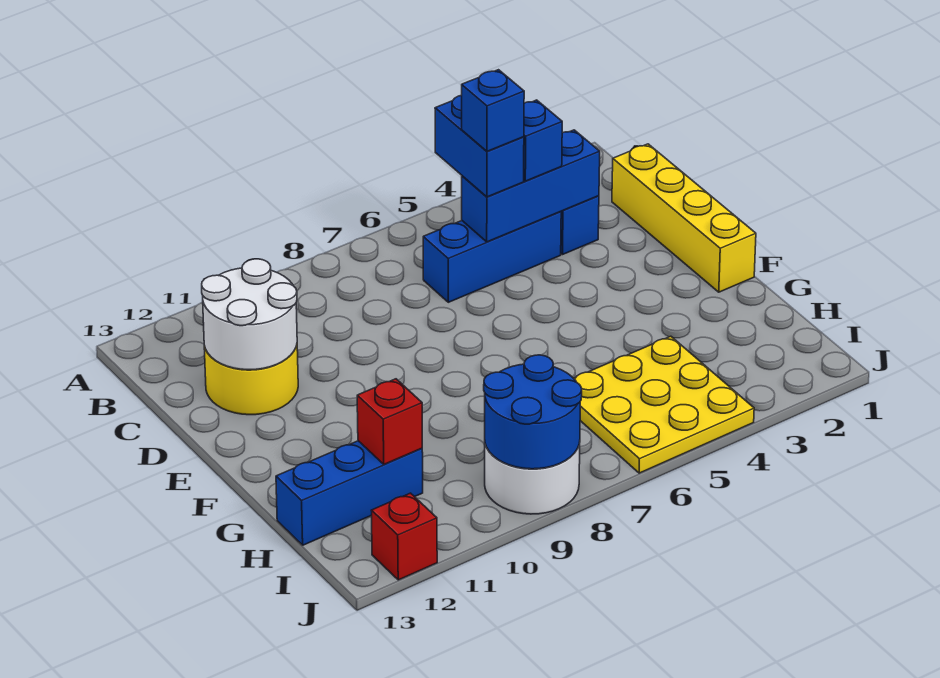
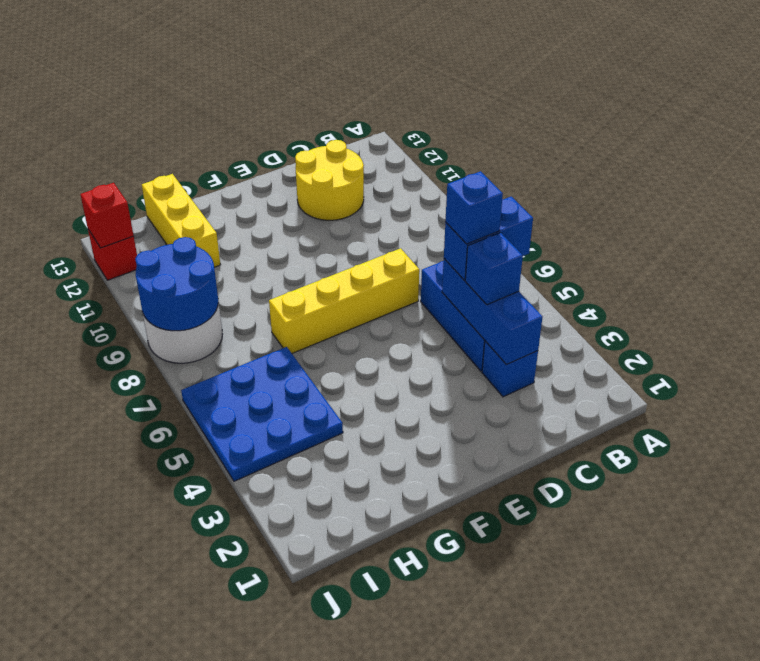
yellow brick C1:F1 level 1 -> yellow brick D7:G7 level 1
white round brick C11:D12 level 2 -> none
yellow plate H4:J6 level 1 -> blue plate H4:J6 level 1
blue brick H11:H13 level 1 -> yellow brick H11:H13 level 1
red brick H11 level 2 -> red brick J12 level 2

